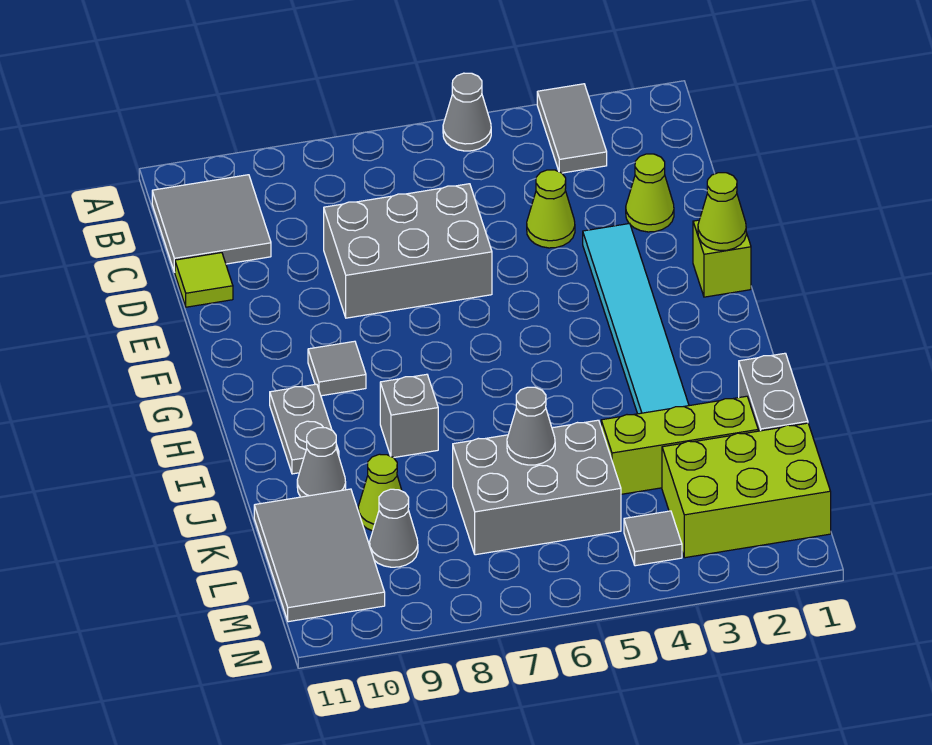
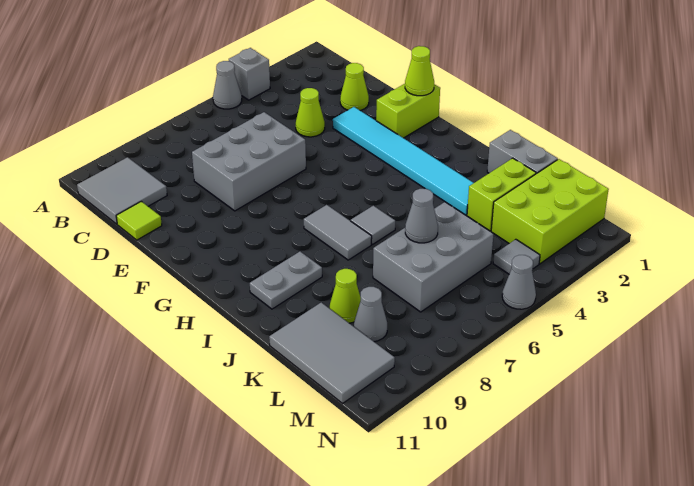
grey tile A3:B3 level 1 -> grey tile H7:I7 level 1
lime brick F1 level 1 -> lime brick F1:F2 level 1
grey tile G9 level 1 -> grey tile I6 level 1
grey plate H10:I10 level 1 -> grey plate I9:I10 level 1
grey brick I8 level 1 -> grey brick A4 level 1
grey cone J10 level 1 -> grey cone N5 level 1
lime brick K2:K4 level 1 -> lime brick K2:K3 level 1

